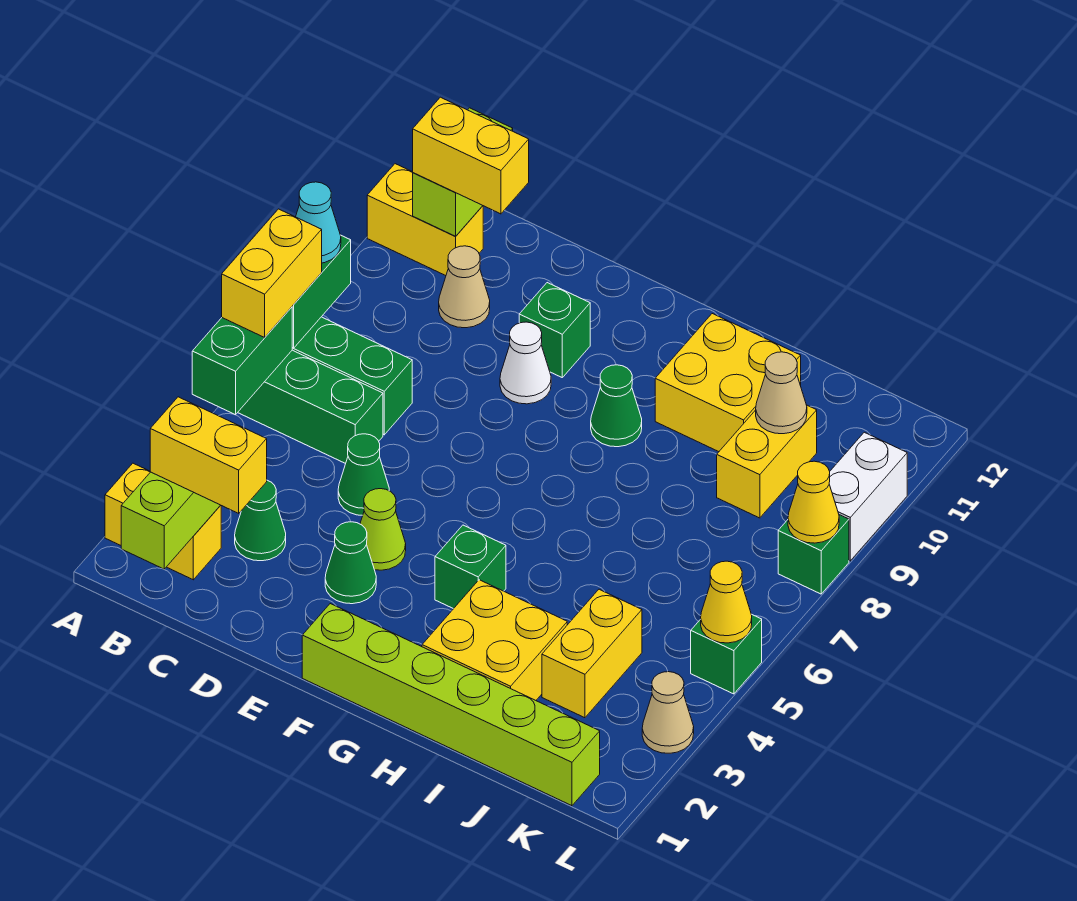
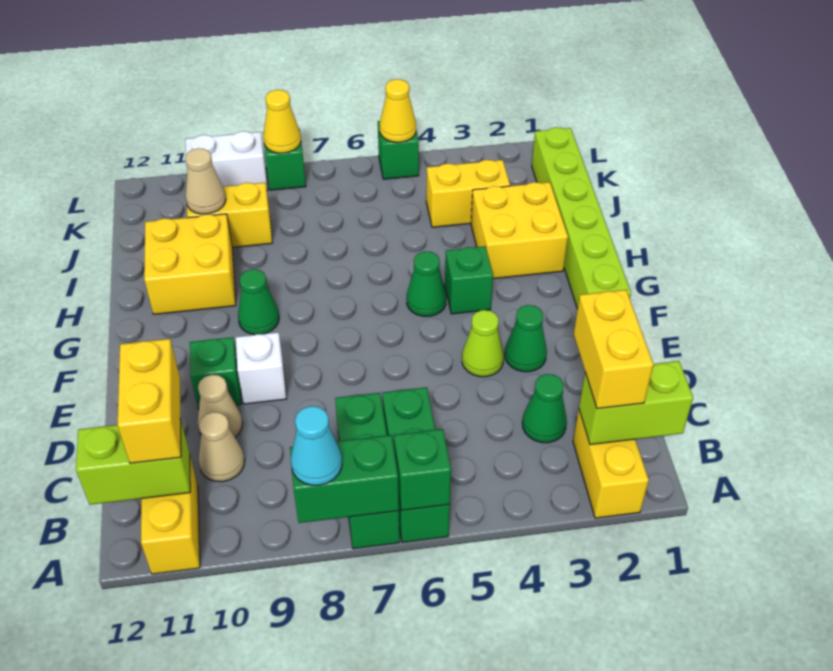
green brick A5:A6 level 2 -> green brick A6 level 2
yellow brick A6:A7 level 3 -> none
green cone D5 level 1 -> green cone G5 level 1
white cone E9 level 1 -> white brick E9 level 1
tan cone L3 level 1 -> tan cone D10 level 1

